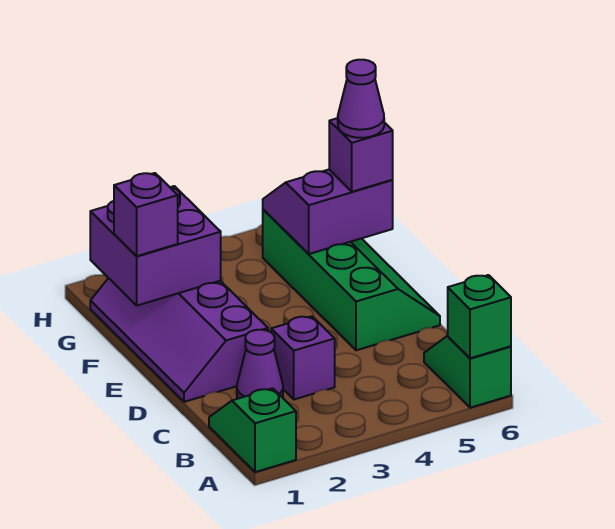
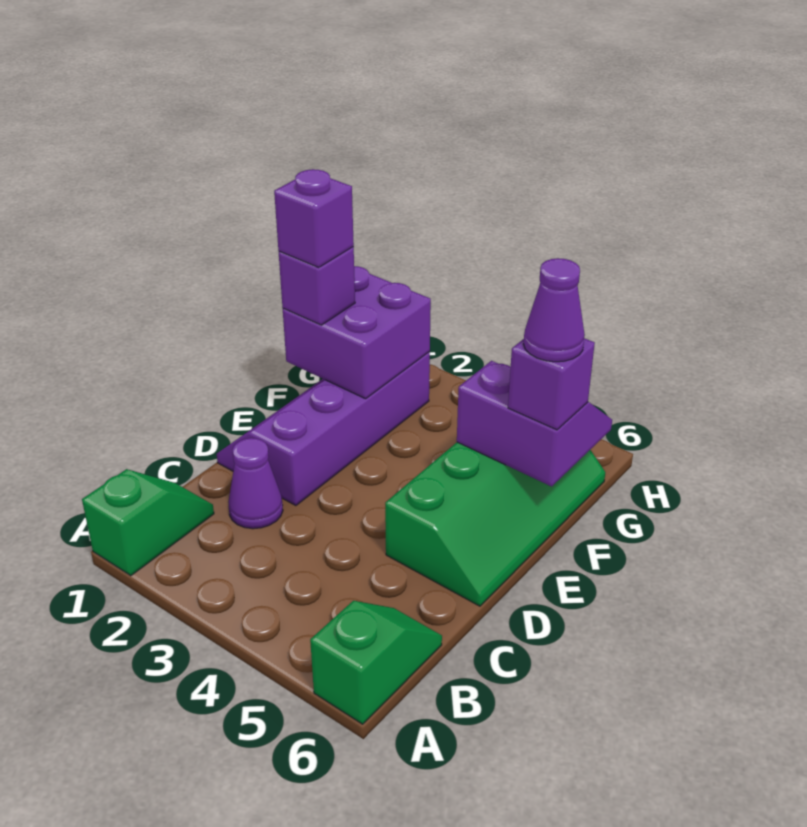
green brick A6 level 2 -> none
purple brick C3 level 1 -> purple brick F1 level 4

